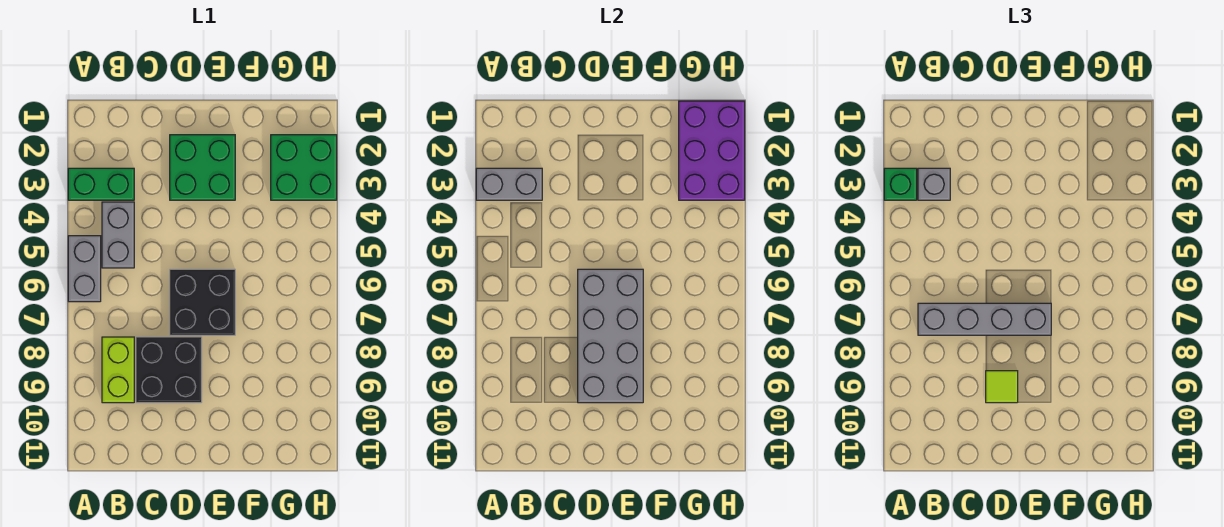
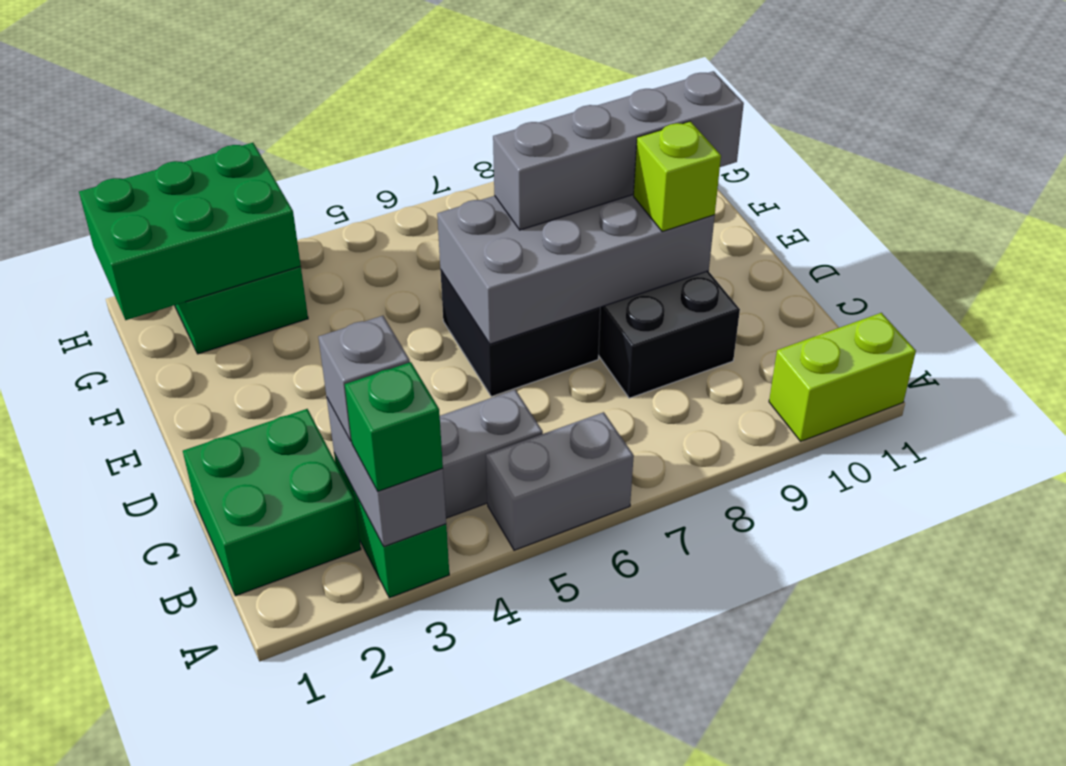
grey brick B7:E7 level 3 -> grey brick E7:E10 level 3
lime brick B8:B9 level 1 -> lime brick A10:A11 level 1
green brick D2:E3 level 1 -> green brick B1:C2 level 1
lime tile D9 level 3 -> lime brick D9 level 3
purple brick G1:H3 level 2 -> green brick G1:H3 level 2

